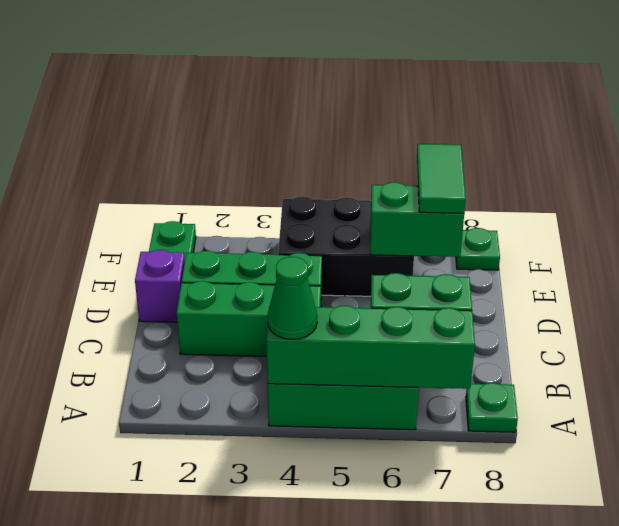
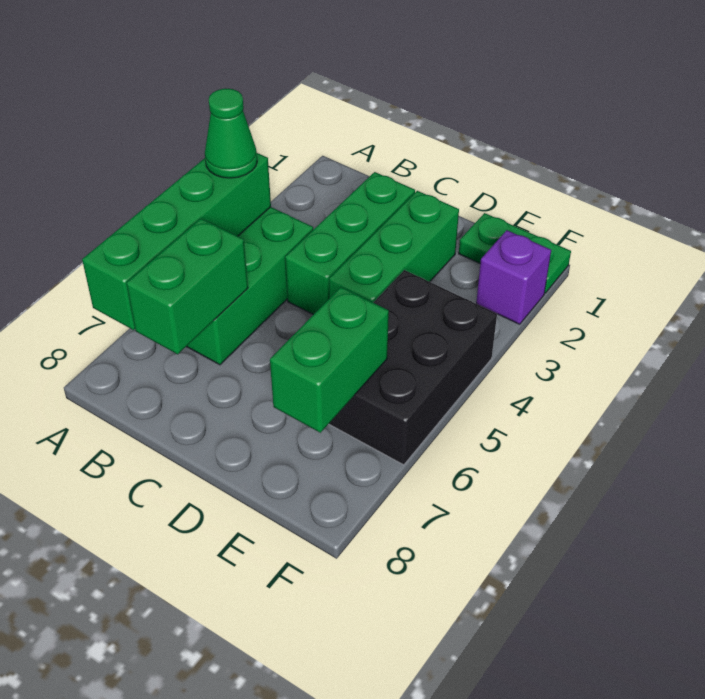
green plate A8 level 1 -> none
purple brick D1 level 1 -> purple brick F2 level 1
green tile E7:F7 level 3 -> none
green plate F8 level 1 -> none

